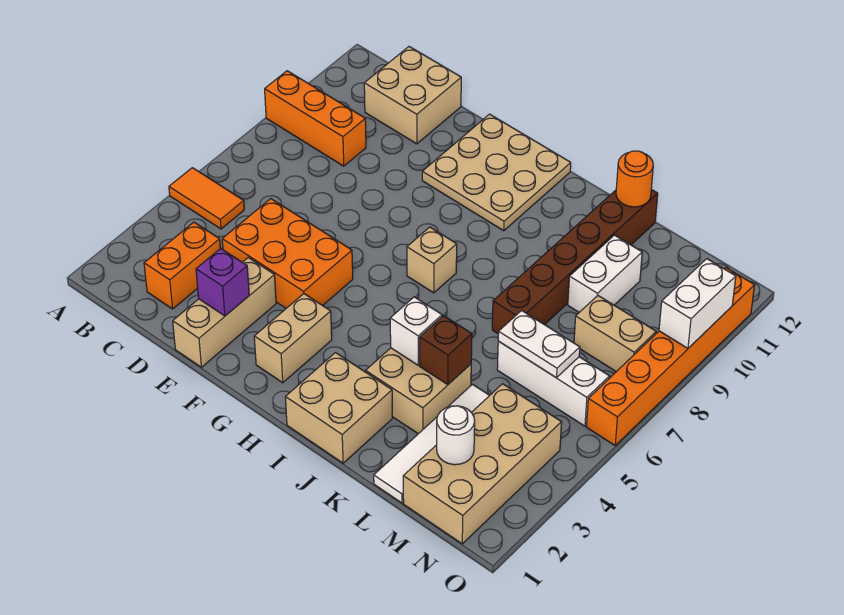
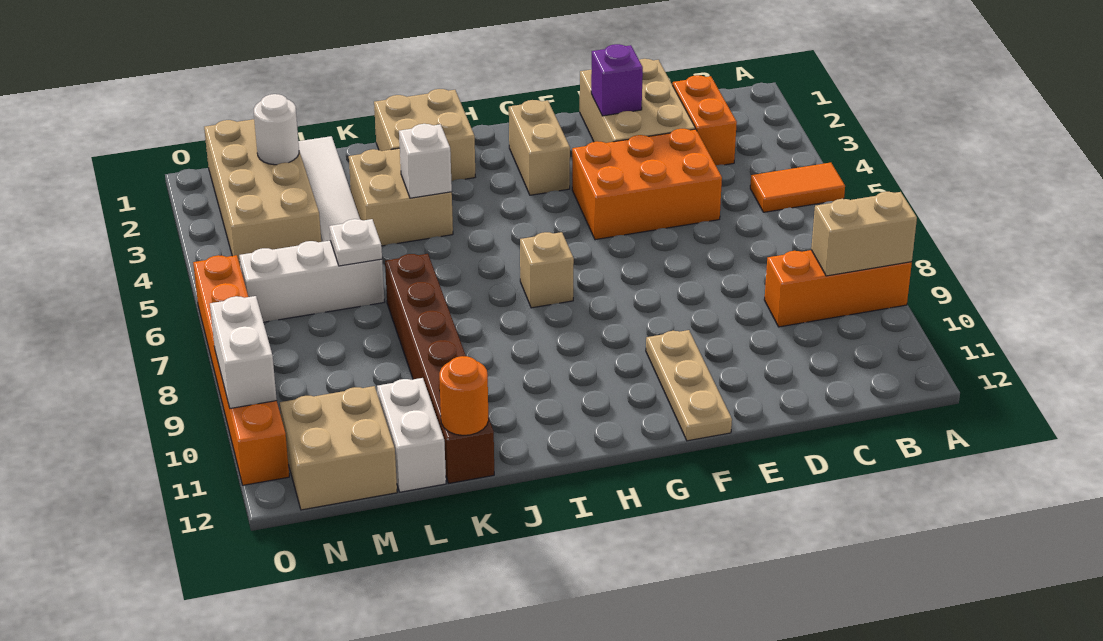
tan brick C11:D12 level 1 -> tan brick M11:N12 level 1
tan brick E1:E3 level 1 -> tan brick D1:E3 level 1
tan plate F10:H12 level 1 -> tan plate F10:F12 level 1
brown brick K4 level 2 -> none
white plate L6:M6 level 2 -> white plate L6 level 2
white brick L9:L10 level 1 -> white brick L11:L12 level 1
tan brick M8:N8 level 1 -> tan brick A9:B9 level 2

